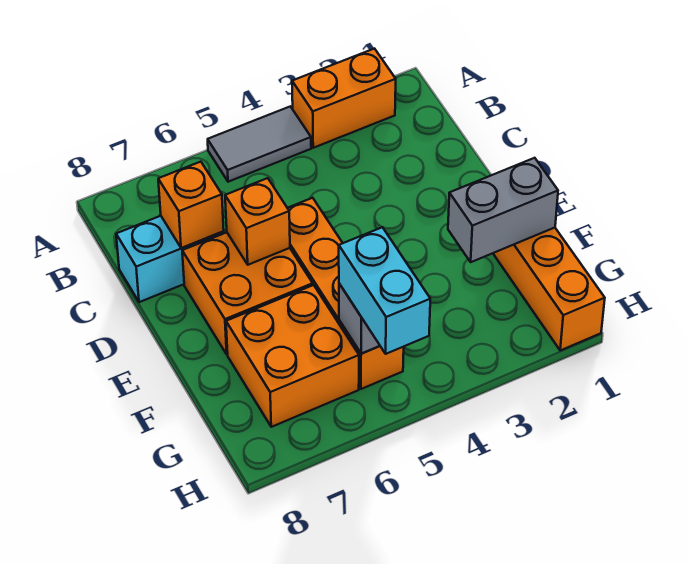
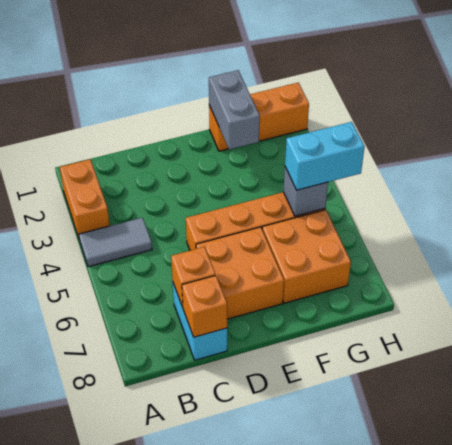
grey tile A4:A5 level 1 -> grey tile A4:B4 level 1
orange brick D6 level 2 -> orange brick C8 level 2

